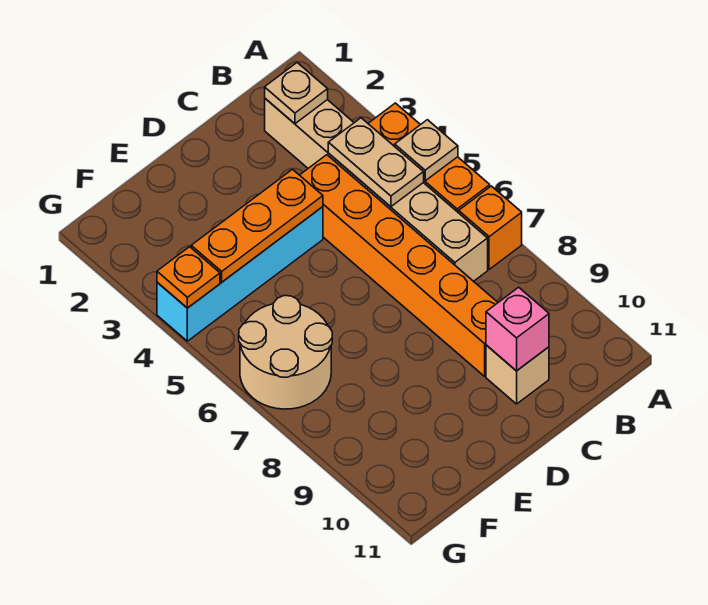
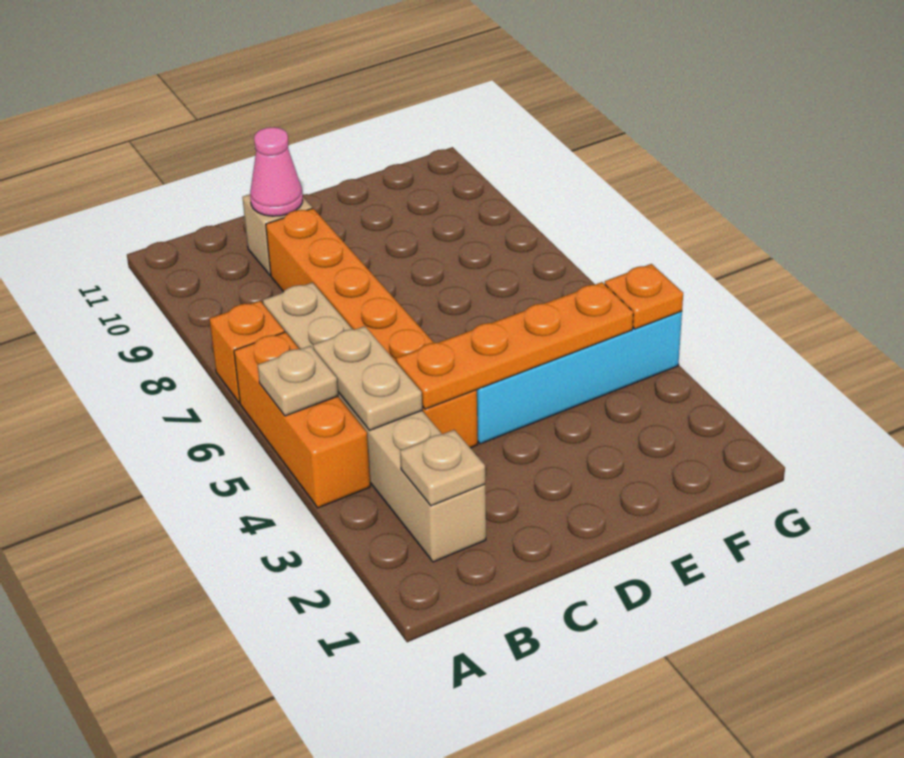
pink brick C10 level 2 -> pink cone C10 level 2
orange plate D4:F4 level 2 -> orange plate C4:F4 level 2
tan round brick F6:G7 level 1 -> none

